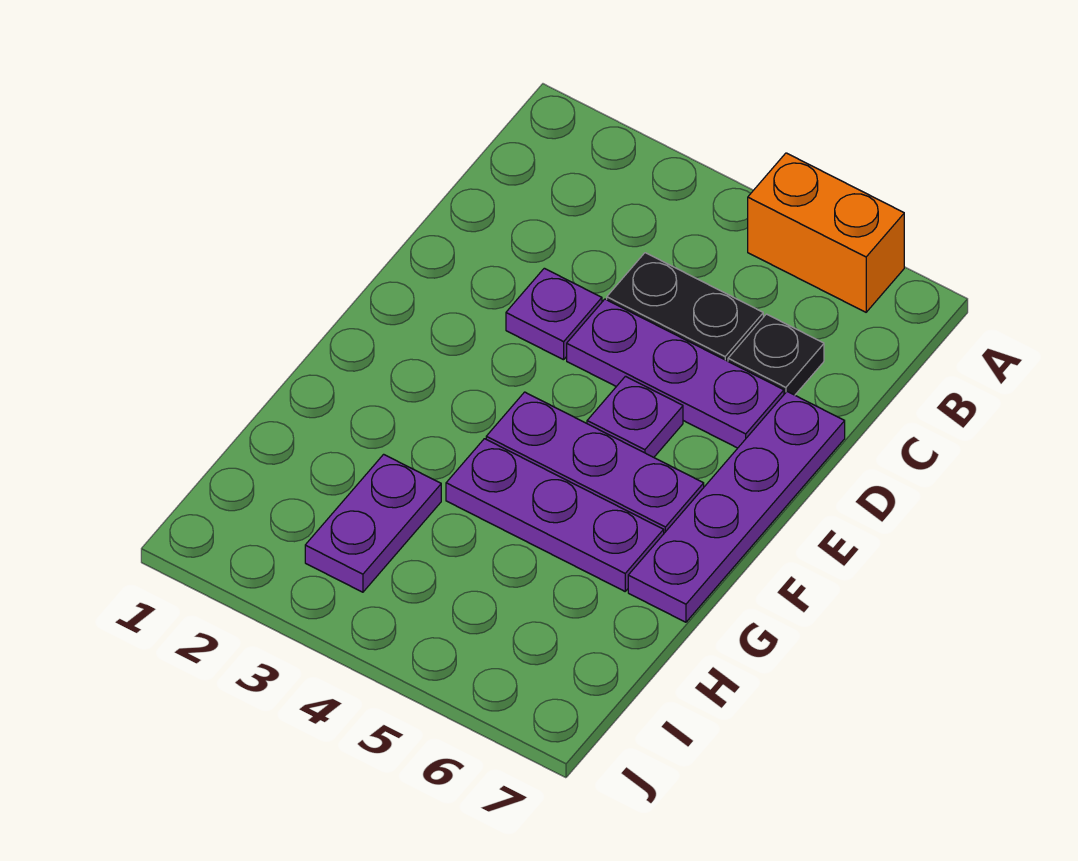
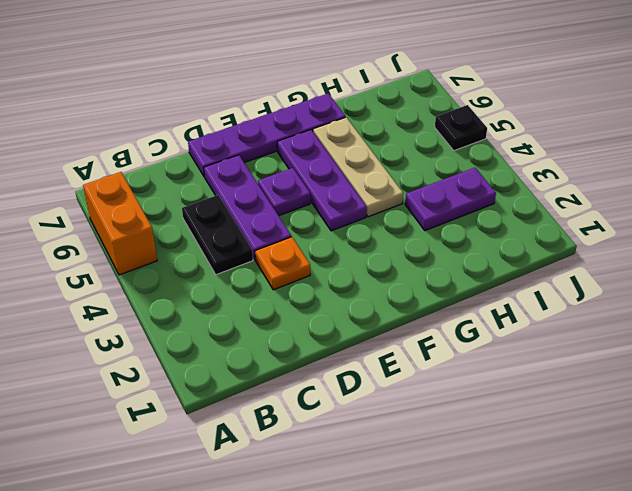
black plate C6 level 1 -> black plate J5 level 1
purple plate D3 level 1 -> orange plate D3 level 1
purple plate G4:G6 level 1 -> tan plate G4:G6 level 1

